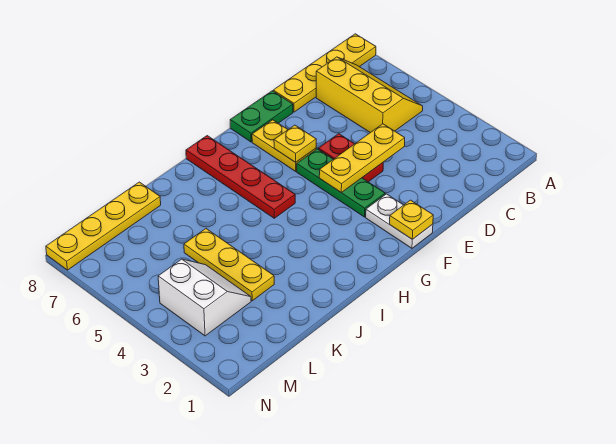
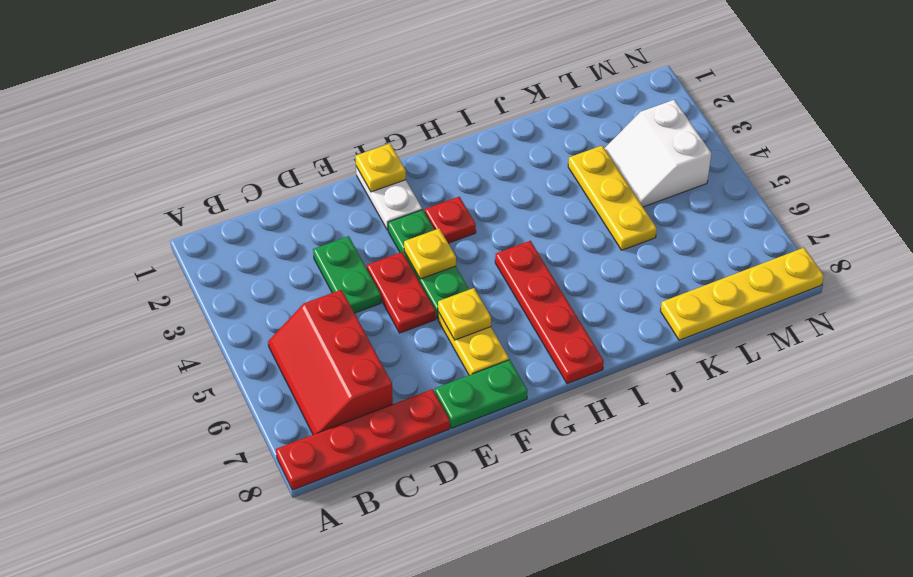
yellow plate A8:D8 level 1 -> red plate A8:D8 level 1
yellow slope B5:C7 level 1 top C -> red slope B5:C7 level 1 top C
none -> green plate D3:D4 level 1
yellow plate D4:F4 level 2 -> yellow plate F4 level 2
none -> red plate G3 level 1

